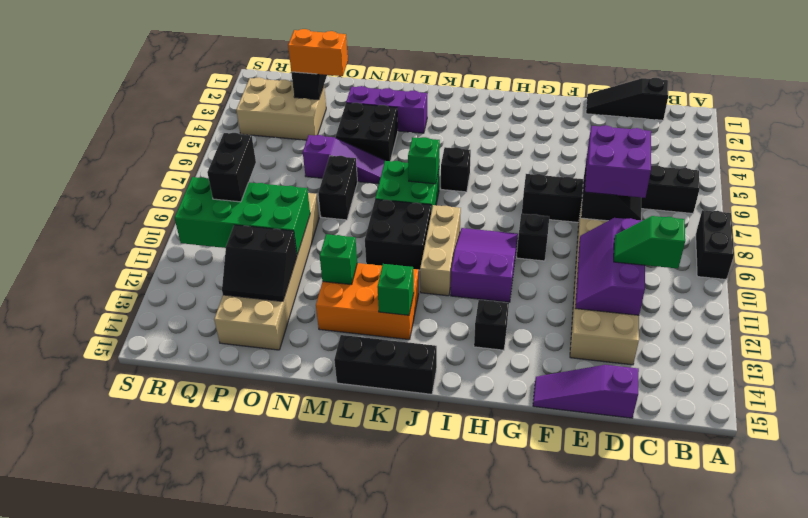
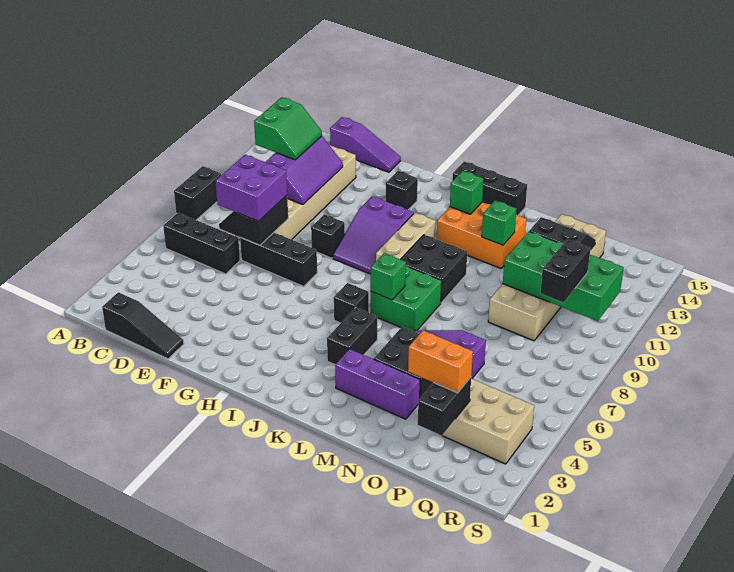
green slope C11:D11 level 3 top C -> green slope C11:D12 level 3 top C
black brick N7:N8 level 1 -> black brick K4:K5 level 1

